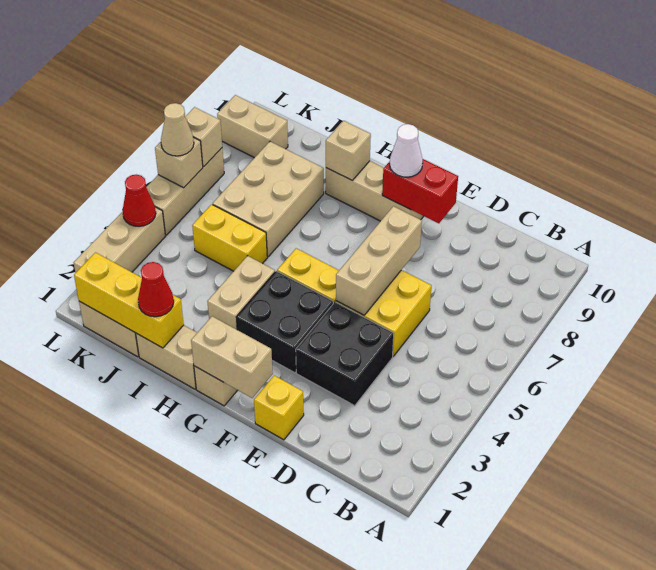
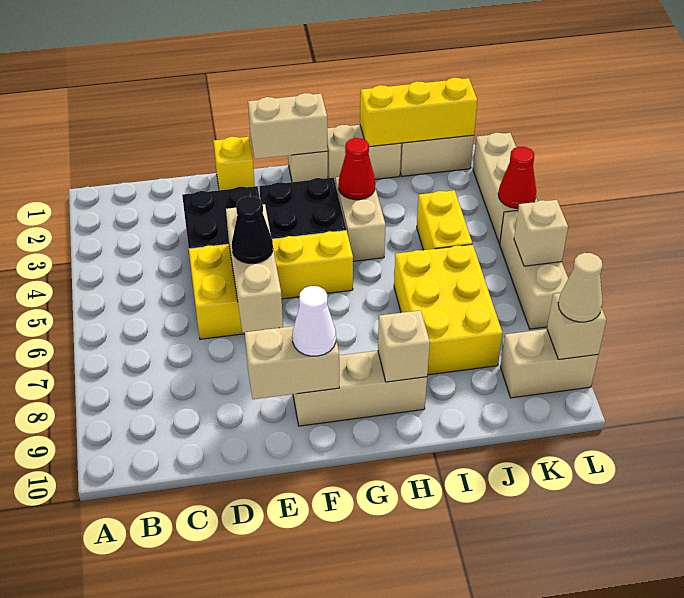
none -> black cone E6 level 3
red brick E9:F9 level 2 -> tan brick E9:F9 level 2
red cone I1 level 3 -> red cone H3 level 2
yellow brick I5:J5 level 1 -> yellow brick J4:J5 level 1
tan brick I6:J8 level 1 -> yellow brick I6:J8 level 1
tan cone L6 level 3 -> tan cone L9 level 3
tan brick L7 level 2 -> tan brick L9 level 2

